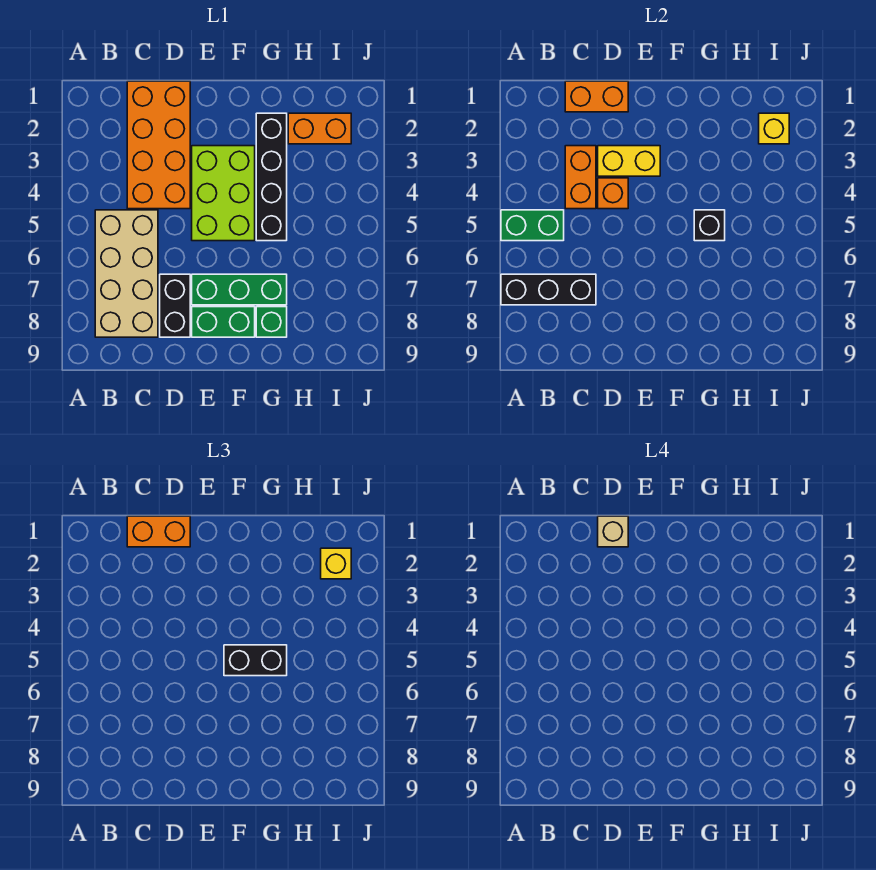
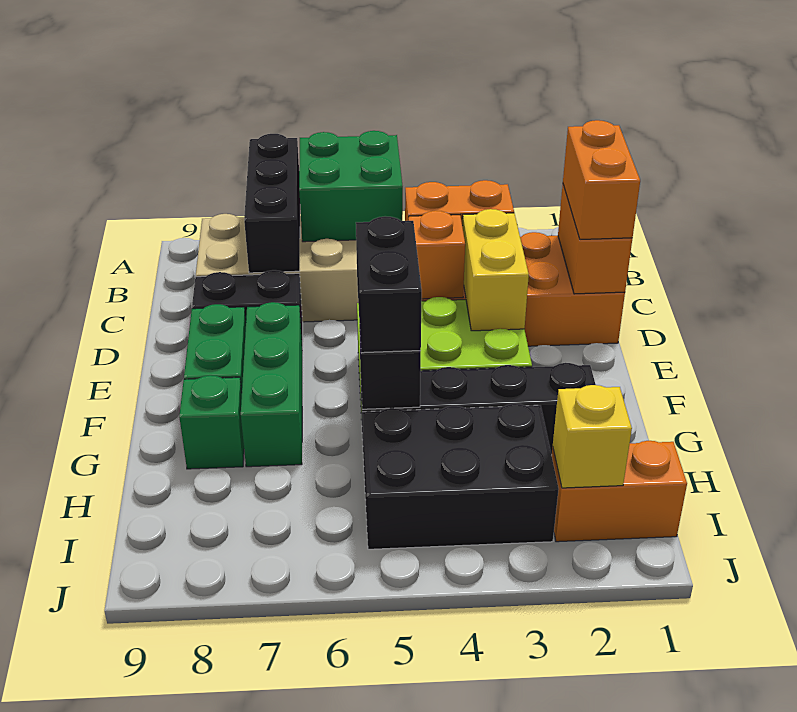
green brick A5:B5 level 2 -> green brick A5:B6 level 2
tan brick D1 level 4 -> none
orange brick H2:I2 level 1 -> orange brick I1:I2 level 1
none -> black brick H3:I5 level 1
yellow brick I2 level 3 -> none

